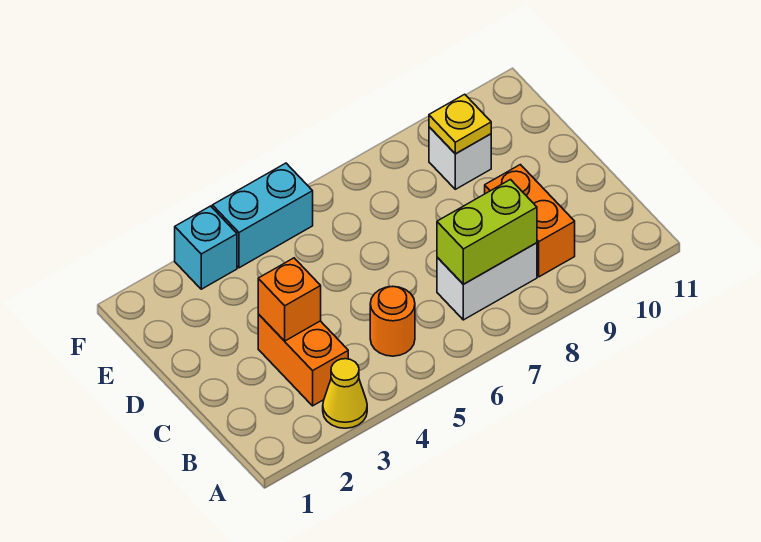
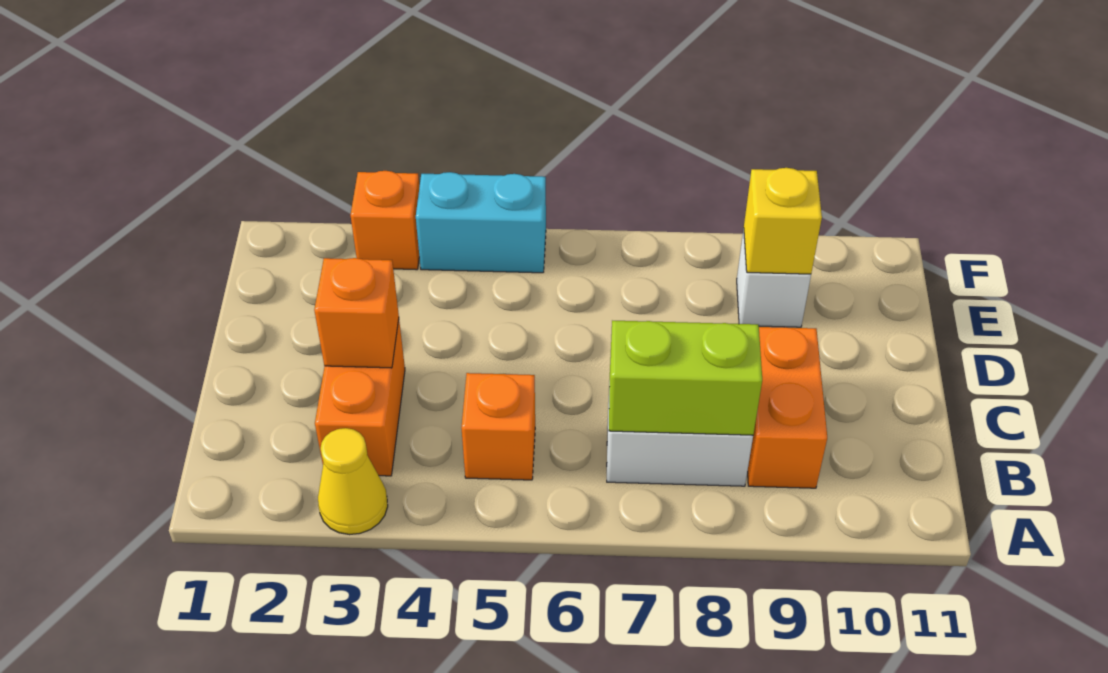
orange round brick B5 level 1 -> orange brick B5 level 1
yellow plate E9 level 2 -> yellow brick E9 level 2
cyan brick F3 level 1 -> orange brick F3 level 1

